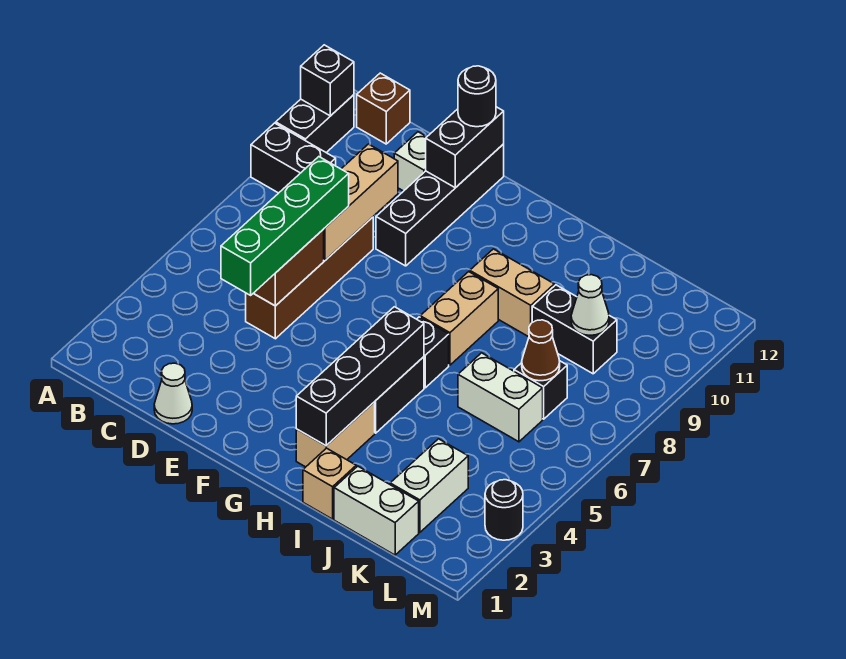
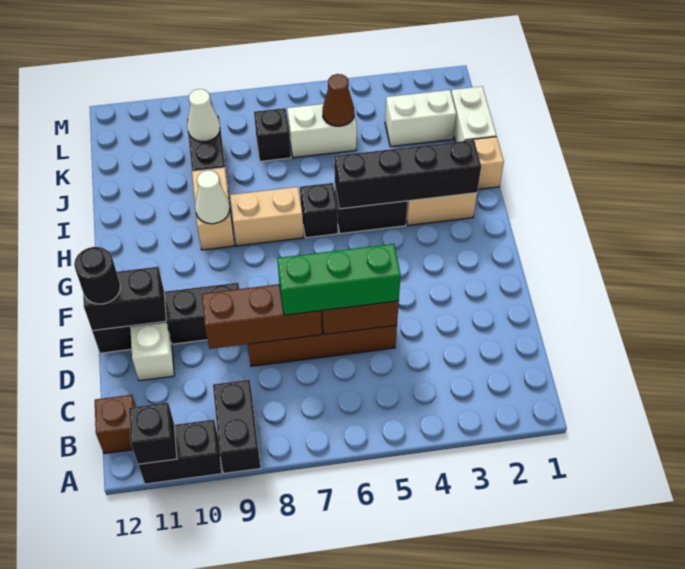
white cone D1 level 1 -> white cone H9 level 2
green brick D4:D7 level 3 -> green brick D5:D7 level 3
tan brick D7:D9 level 2 -> brown brick D7:D9 level 2
white brick J6:K6 level 1 -> white brick K5:K6 level 1
brown cone K7 level 2 -> brown cone K5 level 2
black round brick M3 level 1 -> none

